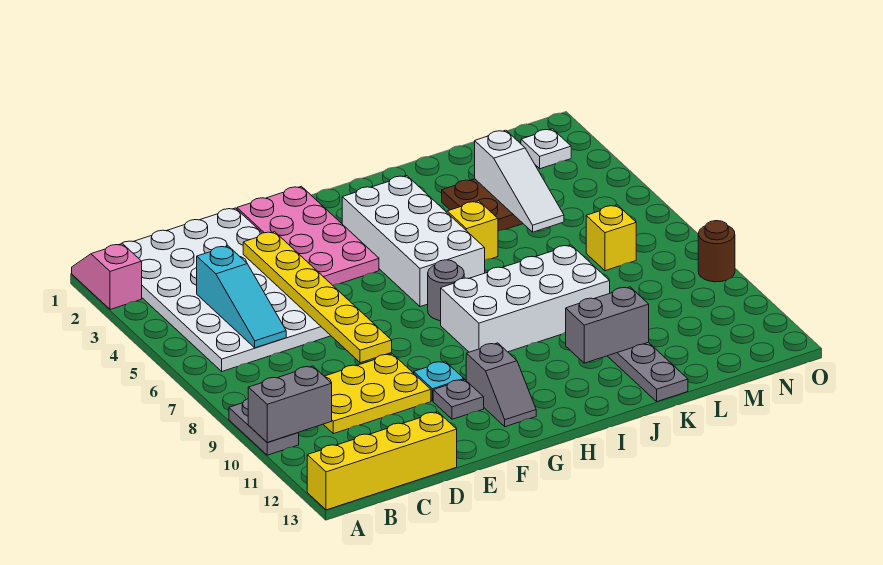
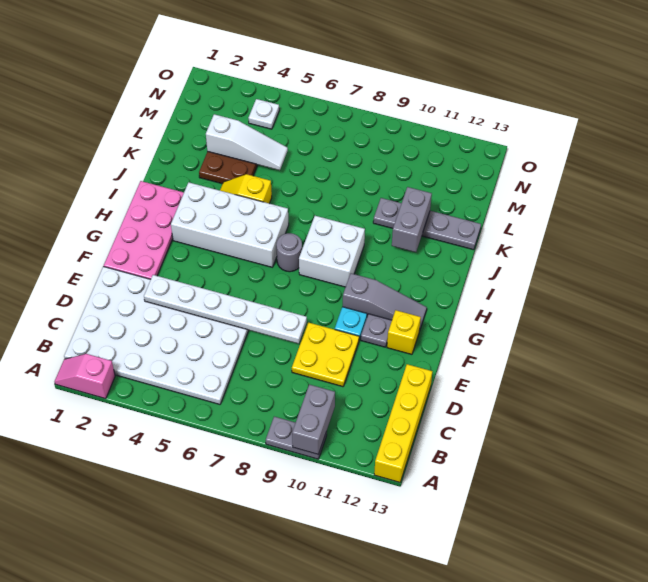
cyan slope C4:C6 level 2 top 4 -> none
yellow plate C9:E10 level 1 -> yellow plate D9:E10 level 1
yellow plate E3:E8 level 2 -> white plate E3:E8 level 2
pink plate F1:G4 level 1 -> pink plate F1:I2 level 1
grey slope G11:G12 level 1 top 11 -> grey slope G10:G12 level 1 top 10
white brick H8:K9 level 1 -> white brick H8:I9 level 1
yellow brick M7 level 1 -> yellow brick F12 level 1
white plate N2 level 1 -> white plate N4 level 1
brown round brick O9 level 1 -> none

